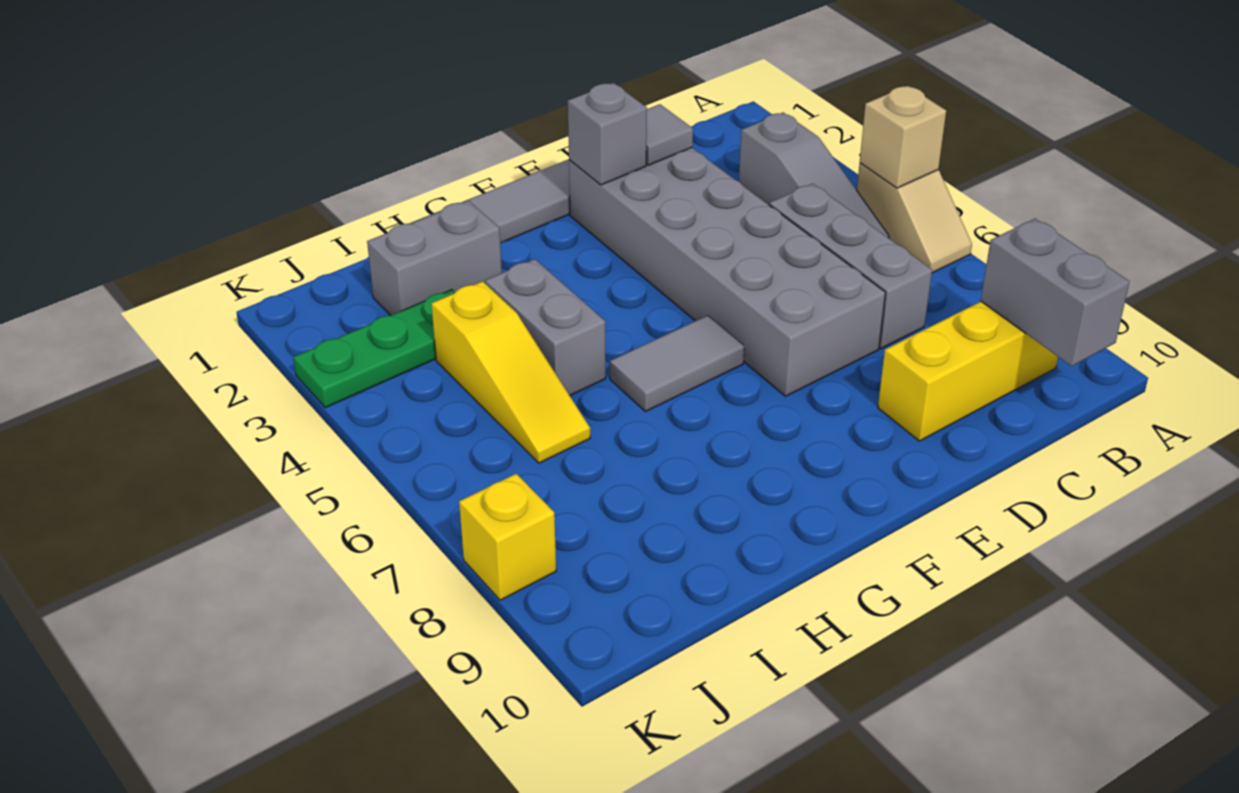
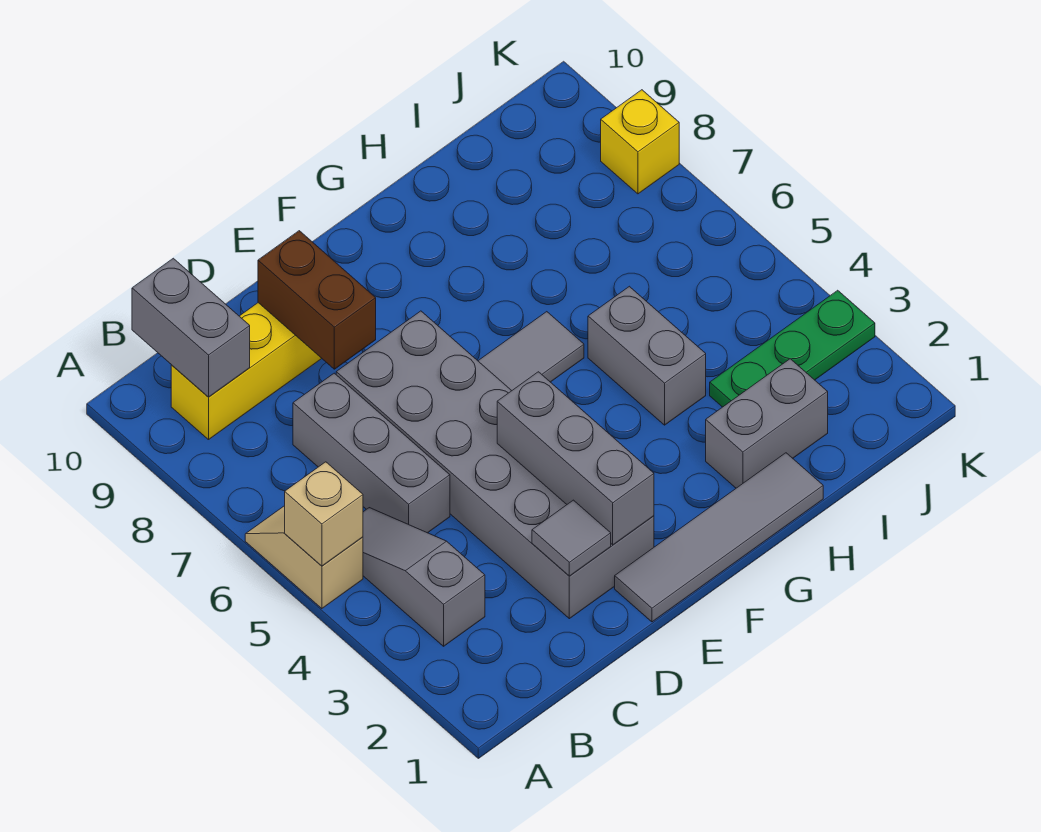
none -> brown brick D8:D9 level 2
grey brick E2 level 2 -> grey brick E2:E4 level 2
yellow slope I4:I6 level 1 top 4 -> none

